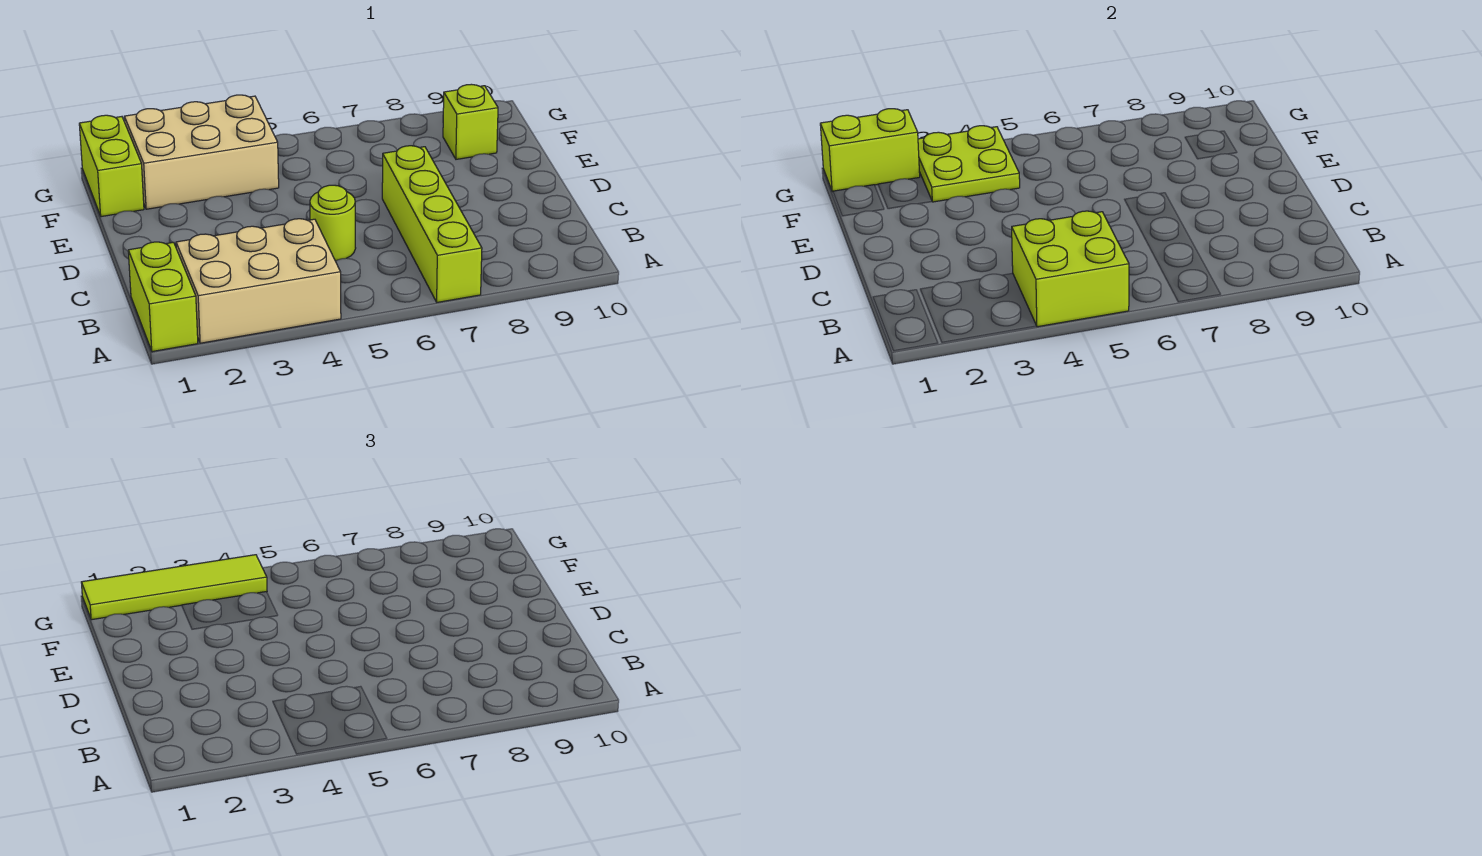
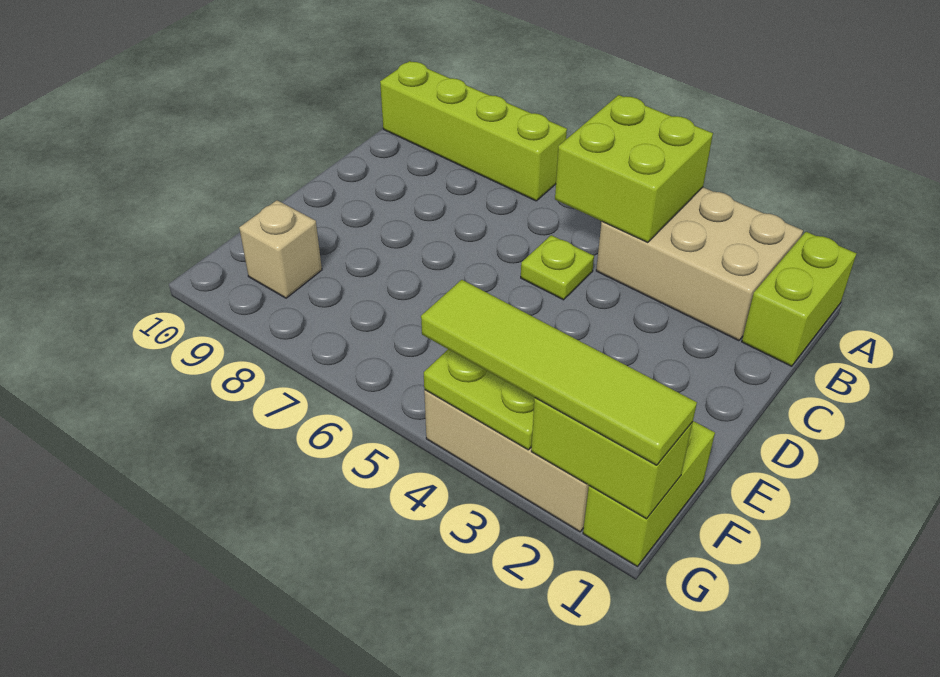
lime brick A7:D7 level 1 -> lime brick A7:A10 level 1
lime round brick C5 level 1 -> lime plate C5 level 1
lime brick F9 level 1 -> tan brick F9 level 1

